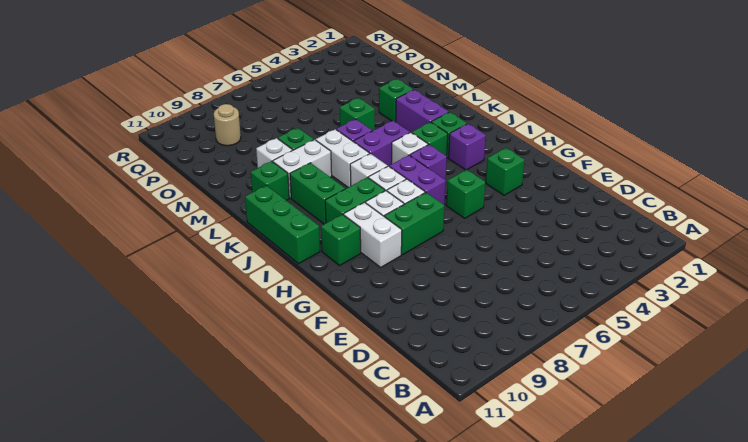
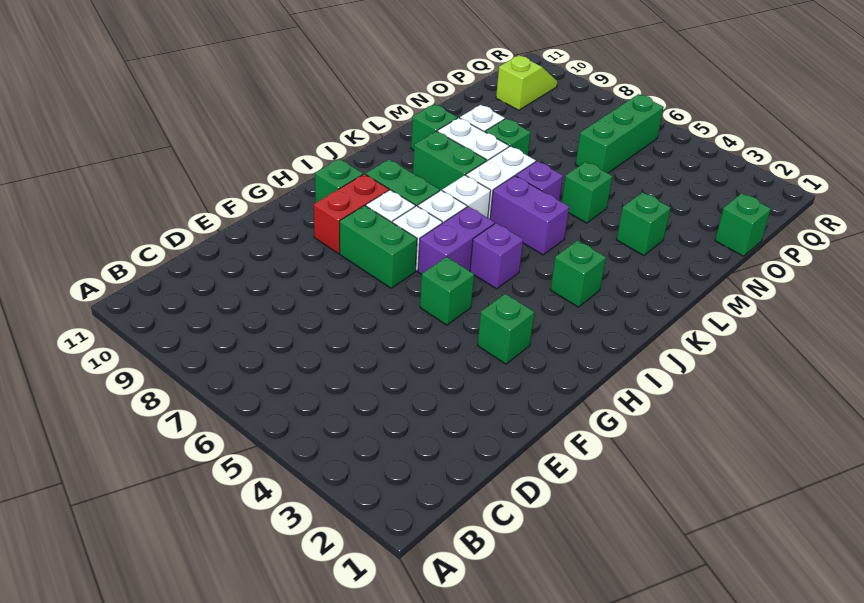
white brick G9:H9 level 1 -> red brick G9:H9 level 1
purple brick I3 level 1 -> none
green brick I11:K11 level 1 -> green brick O6:Q6 level 1
green brick J4 level 1 -> green brick O1 level 1
white brick J5 level 1 -> none
green brick J9:K9 level 1 -> green brick K8:K9 level 1
purple brick K3:L3 level 1 -> none
tan round brick P9 level 1 -> none
none -> lime slope P10:Q10 level 1 top P

